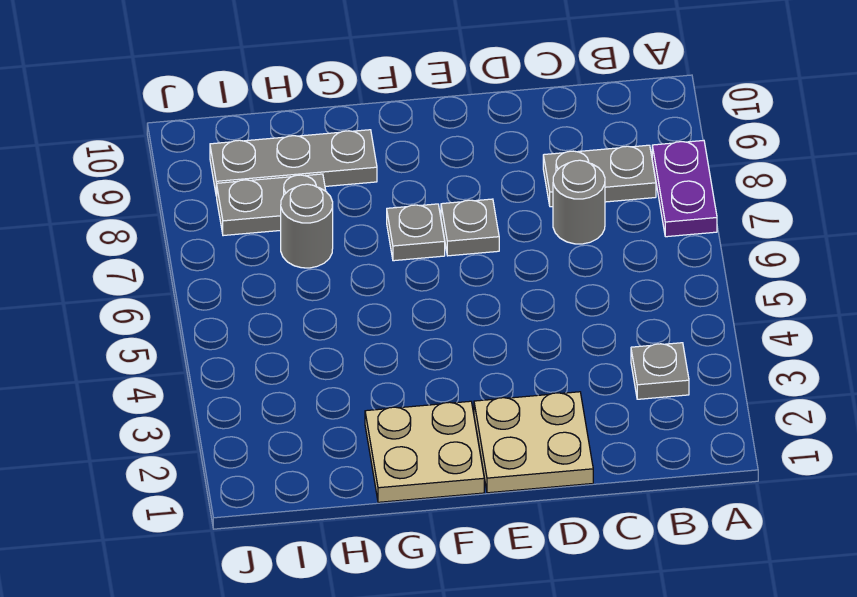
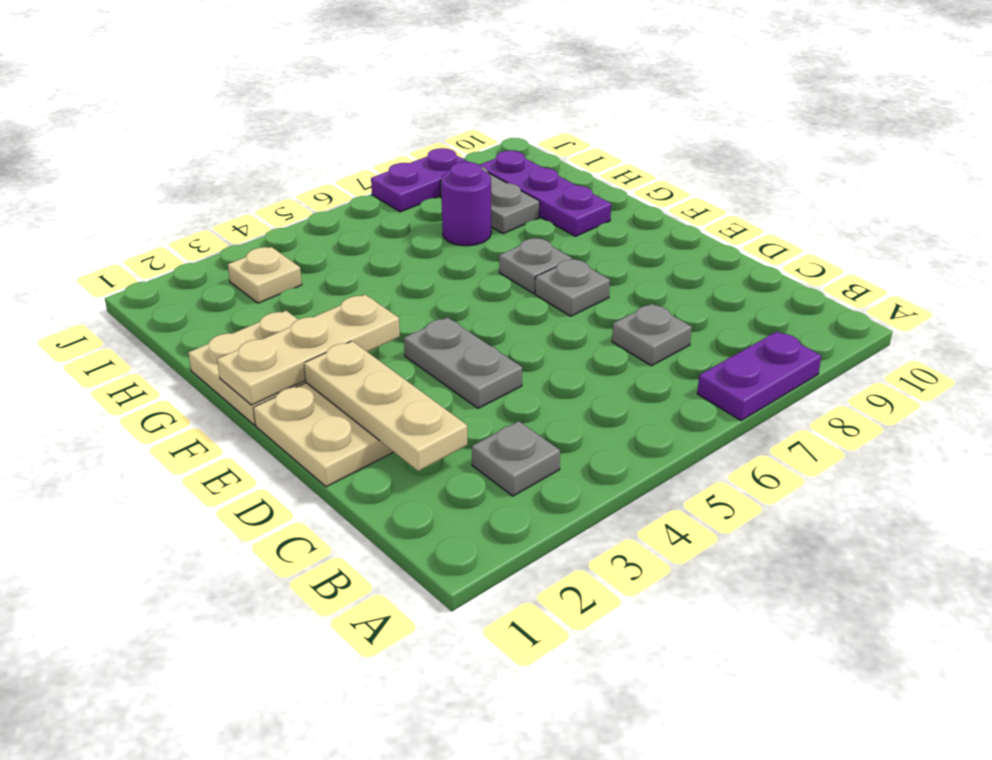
grey plate B8:C8 level 1 -> grey plate D4:E4 level 1
none -> tan plate C2:E2 level 2
grey round brick C7 level 1 -> grey plate C7 level 1
none -> tan plate F1:F3 level 2
grey plate G9:I9 level 1 -> purple plate G9:I9 level 1
grey round brick H7 level 1 -> purple round brick H7 level 1
none -> tan plate I3 level 1
none -> purple plate J7:J8 level 1

